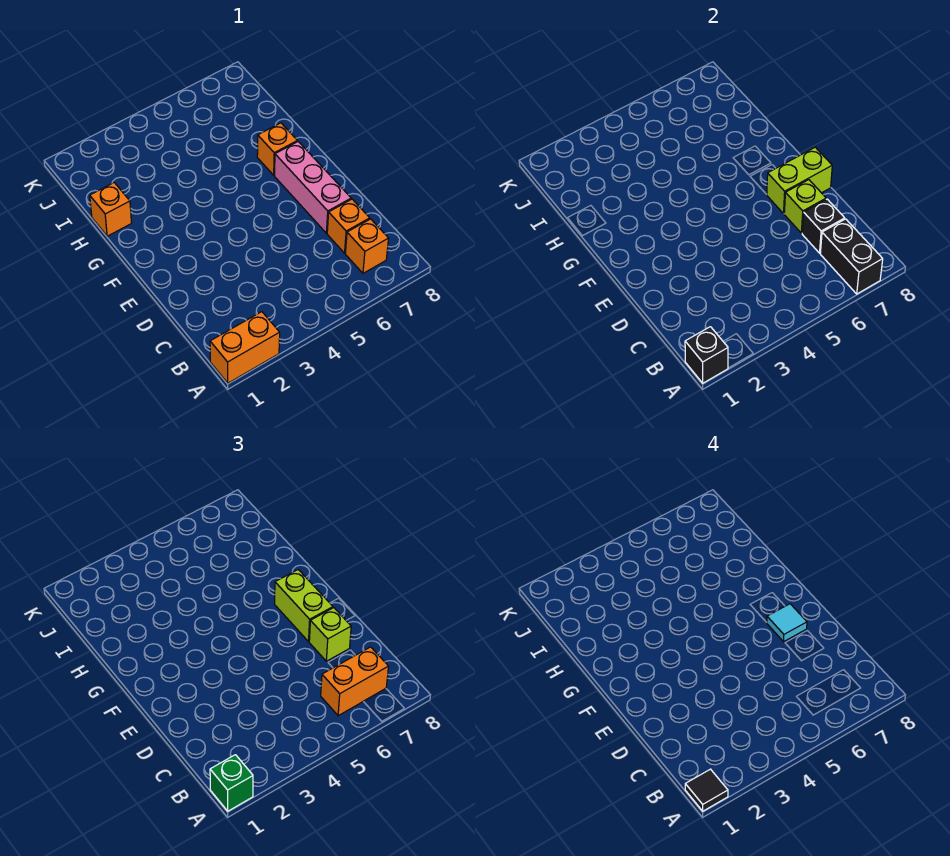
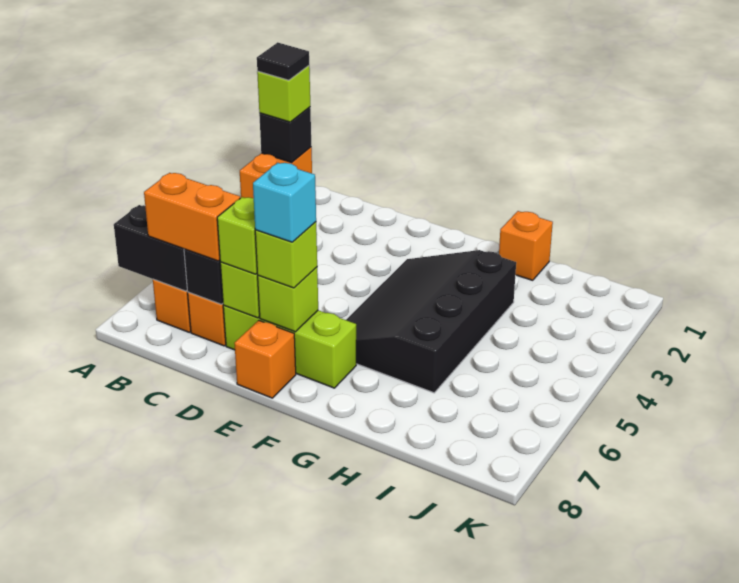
green brick A1 level 3 -> lime brick A1 level 3
orange brick B6:B7 level 3 -> orange brick B7:C7 level 3
pink brick D7:F7 level 1 -> lime brick D7:F7 level 1
lime brick E7:E8 level 2 -> lime brick E7 level 2
lime brick E7:F7 level 3 -> lime brick E7 level 3
cyan tile E7 level 4 -> cyan brick E7 level 4
none -> black slope F3:H6 level 1 top H
orange brick G7 level 1 -> orange brick E8 level 1

